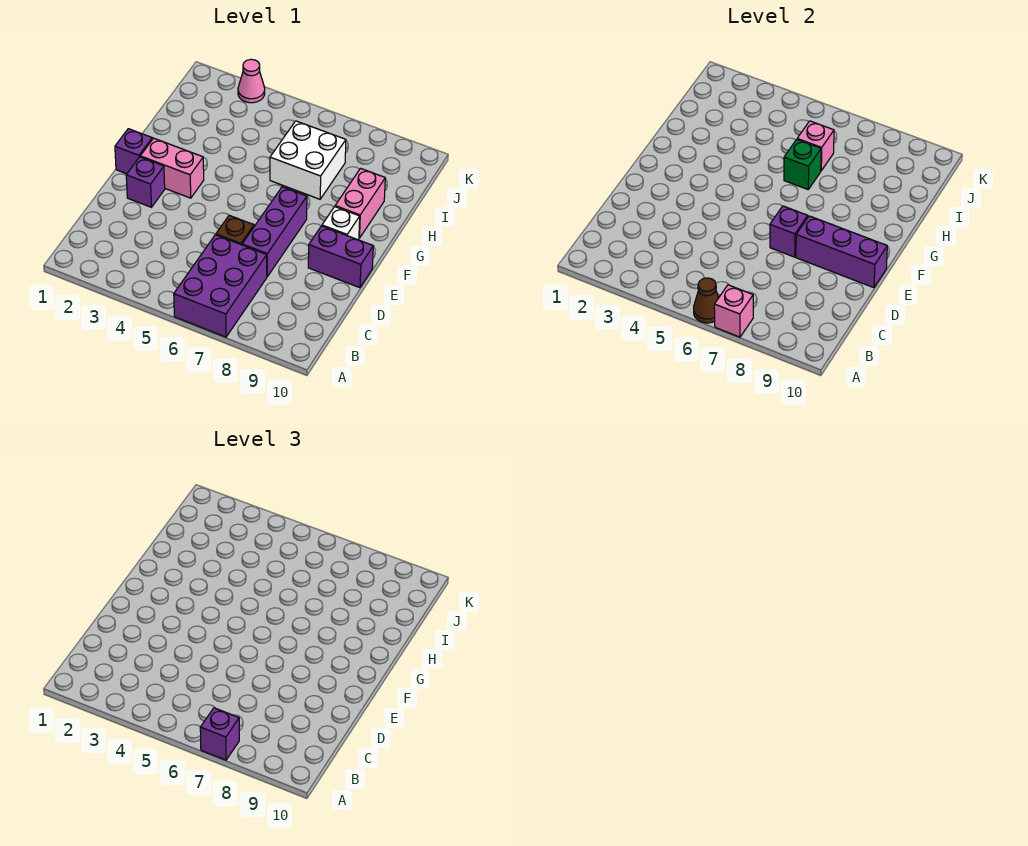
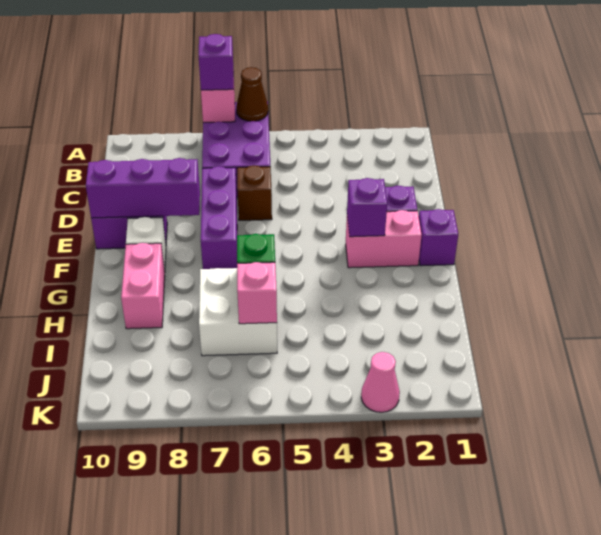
purple brick E7 level 2 -> purple brick F3 level 2

